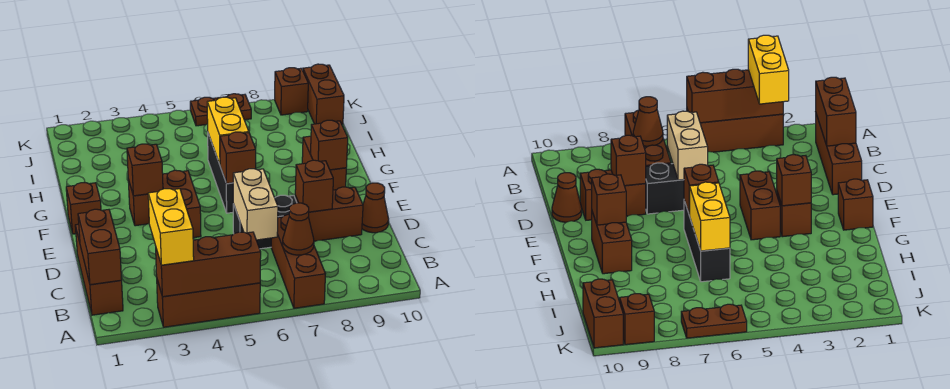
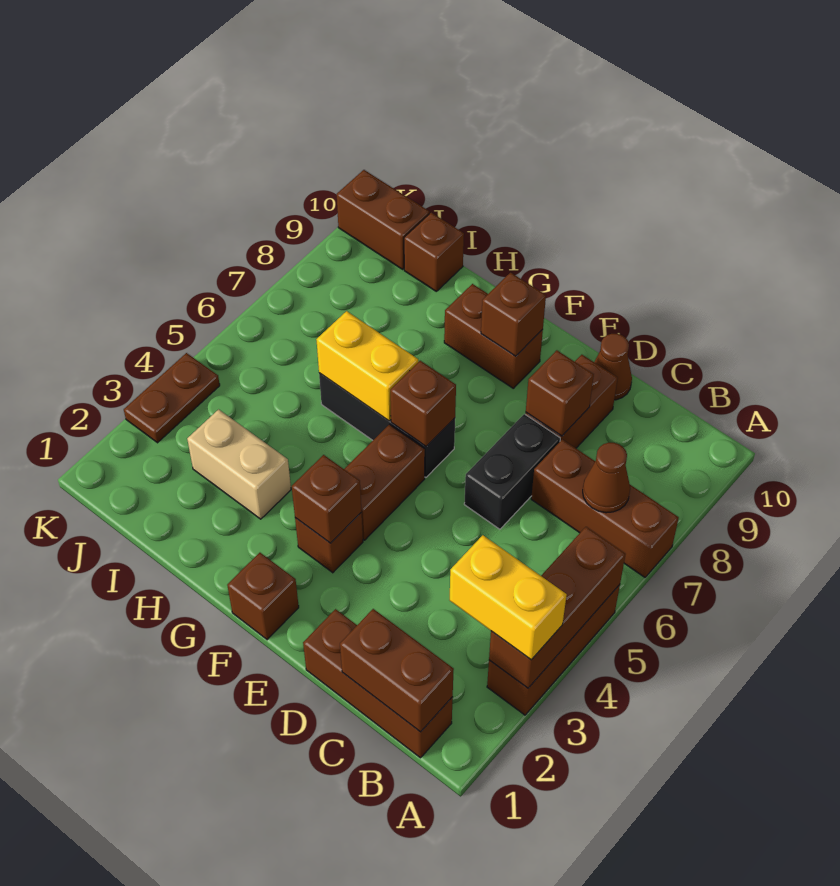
tan brick C6:D6 level 2 -> tan brick H3:I3 level 1
brown brick E4:F4 level 1 -> brown brick F4:F5 level 1
brown plate K6:K7 level 1 -> brown plate K3:K4 level 1
brown brick K9 level 1 -> brown brick I10 level 1

